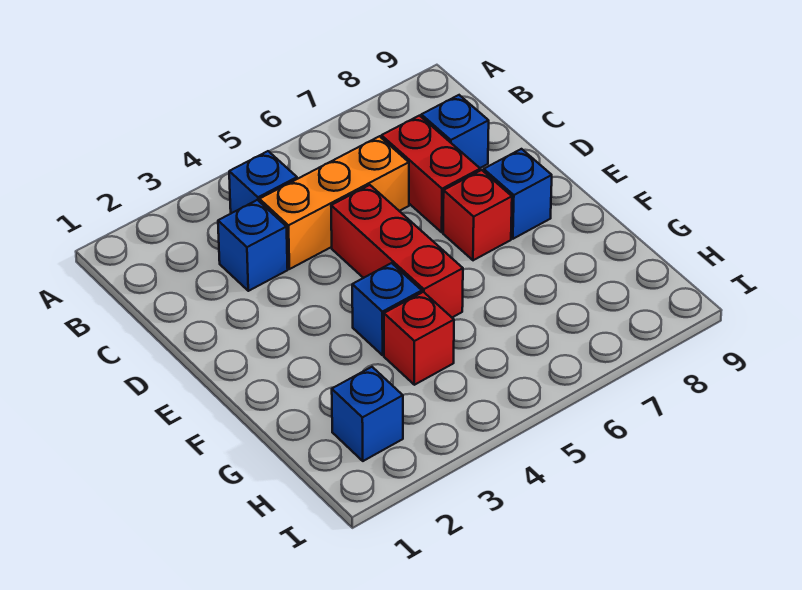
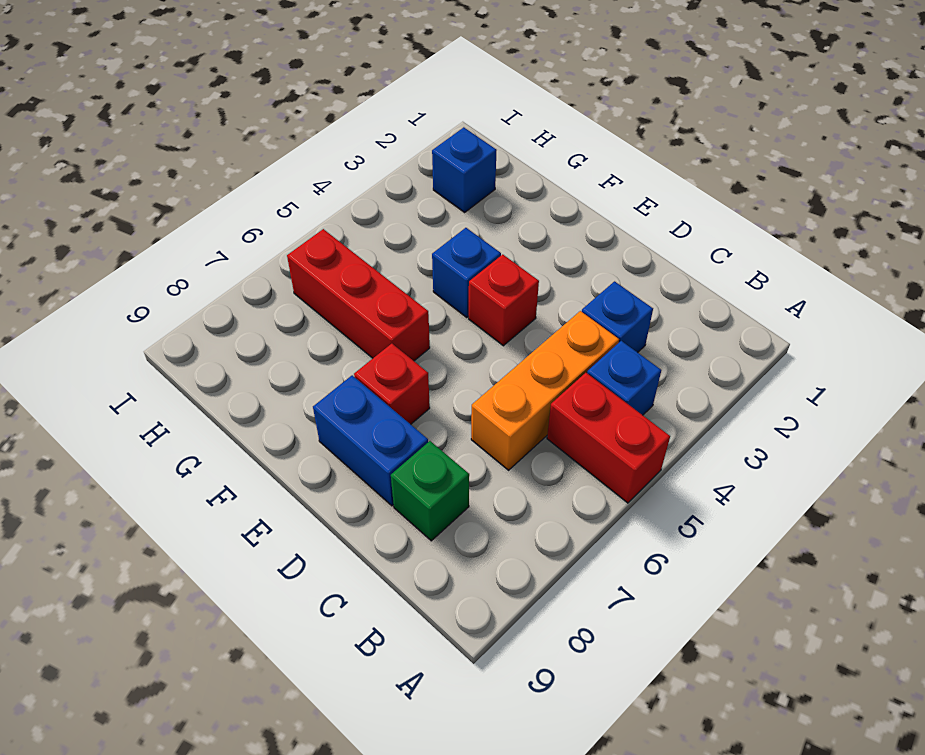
red brick C7:D7 level 1 -> red brick A5:B5 level 1
blue brick C8 level 1 -> green brick C8 level 1
red brick D5:F5 level 1 -> red brick F6:H6 level 1
blue brick E8 level 1 -> blue brick D8:E8 level 1
red brick G4 level 1 -> red brick E4 level 1

